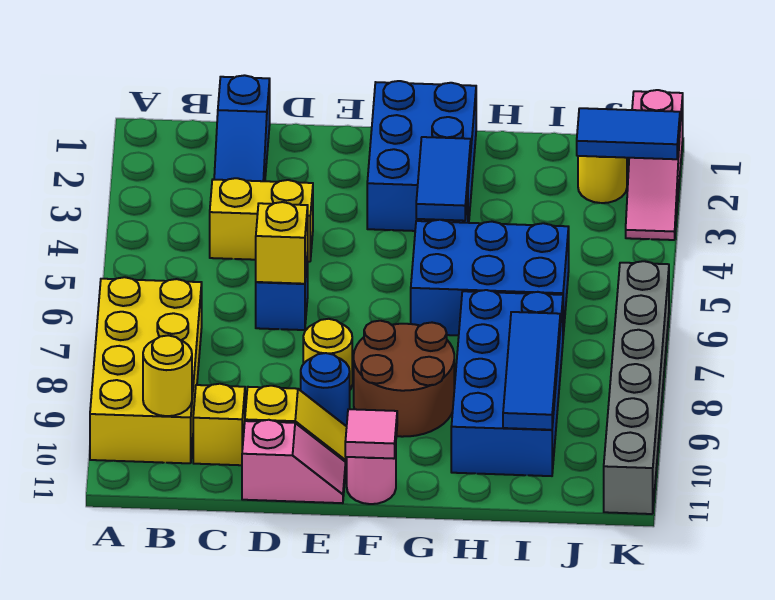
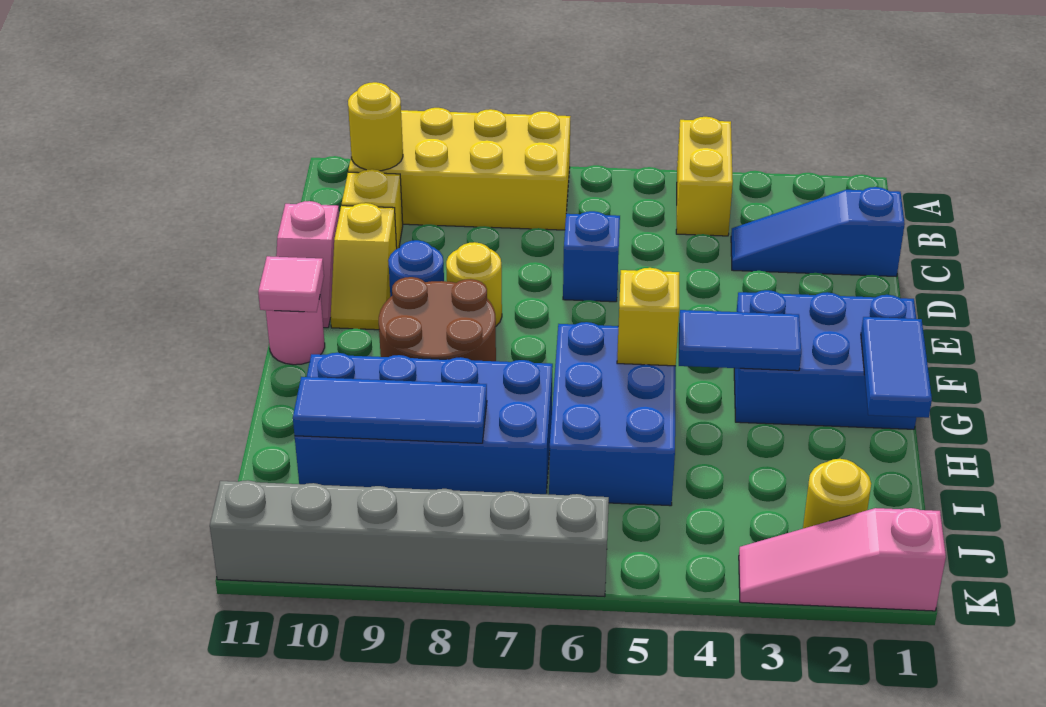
yellow brick C4:D4 level 1 -> yellow brick A4:B4 level 1
yellow brick D6 level 2 -> yellow brick G5 level 2
blue tile J2:K2 level 2 -> blue tile G1:H1 level 2

